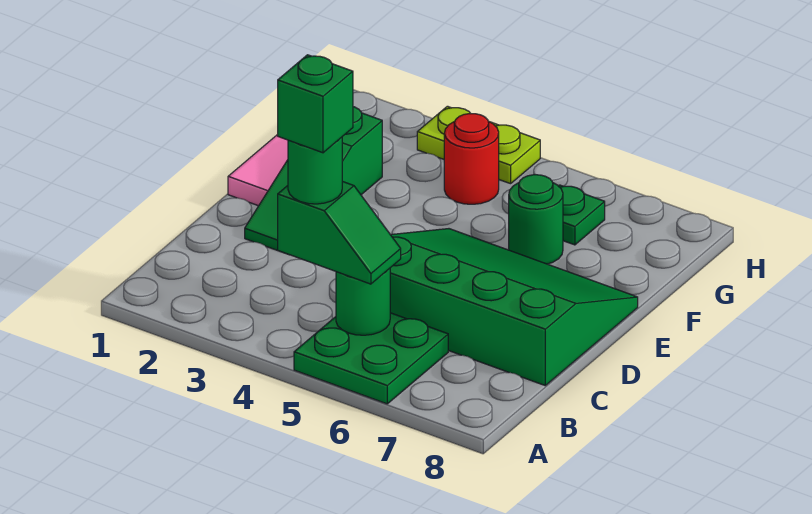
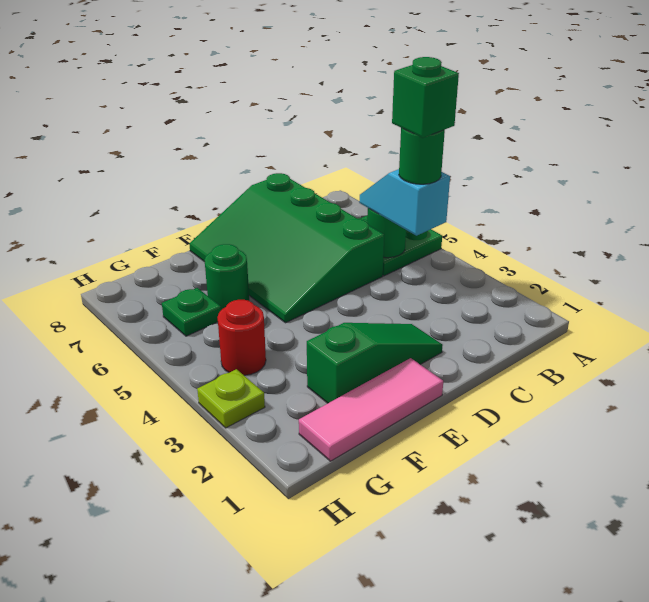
green slope B4:B5 level 3 top 4 -> cyan slope B4:B5 level 3 top 4
lime plate H3:H4 level 1 -> lime plate H3 level 1

